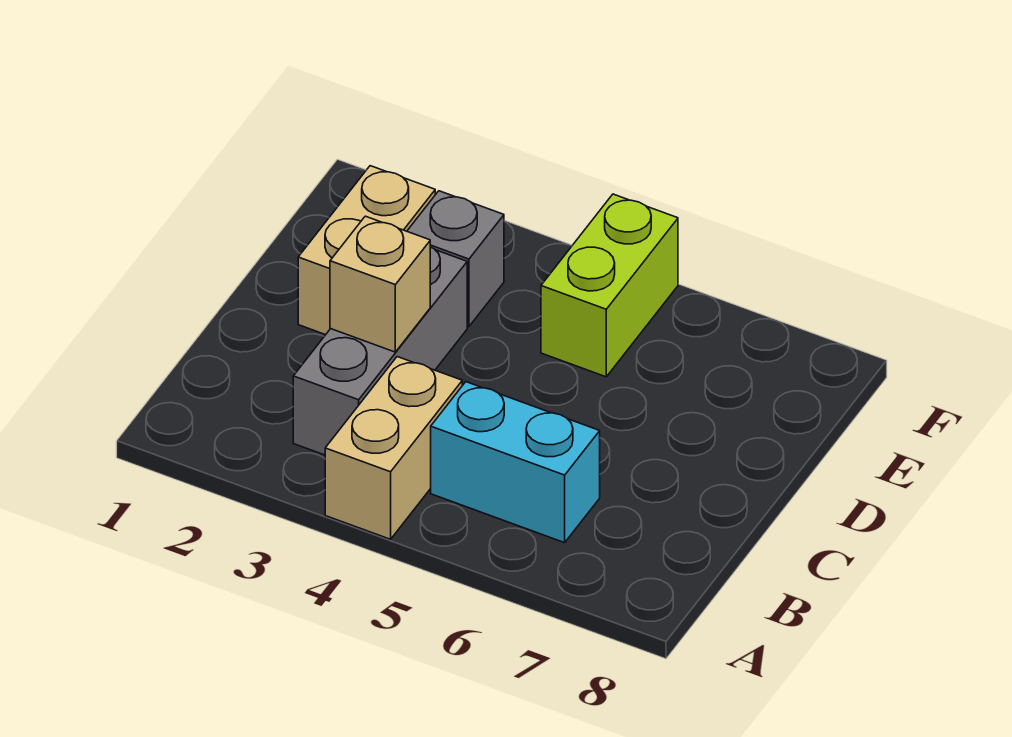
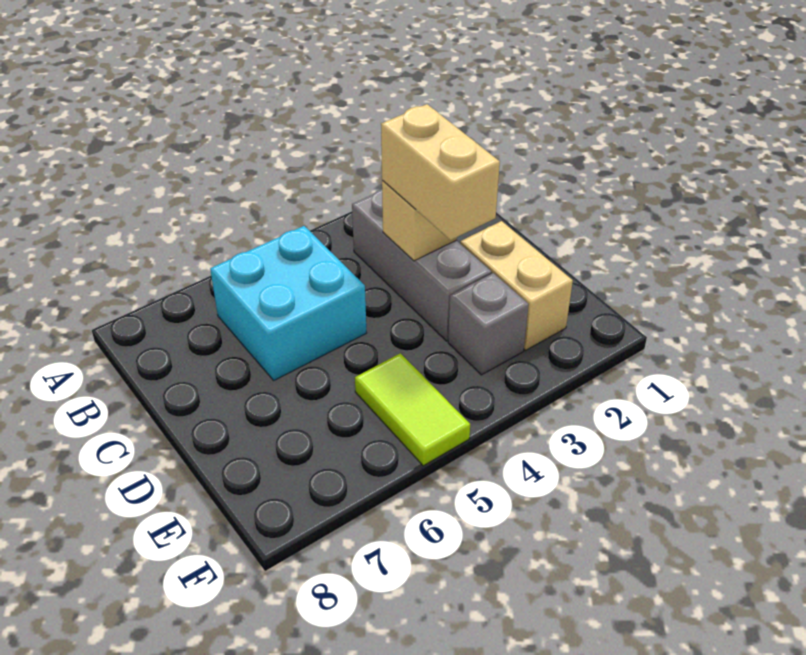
tan brick A4:B4 level 1 -> tan brick C3:D3 level 3
cyan brick B5:B6 level 1 -> cyan brick B5:C6 level 1
lime brick E5:F5 level 1 -> lime tile E5:F5 level 1

